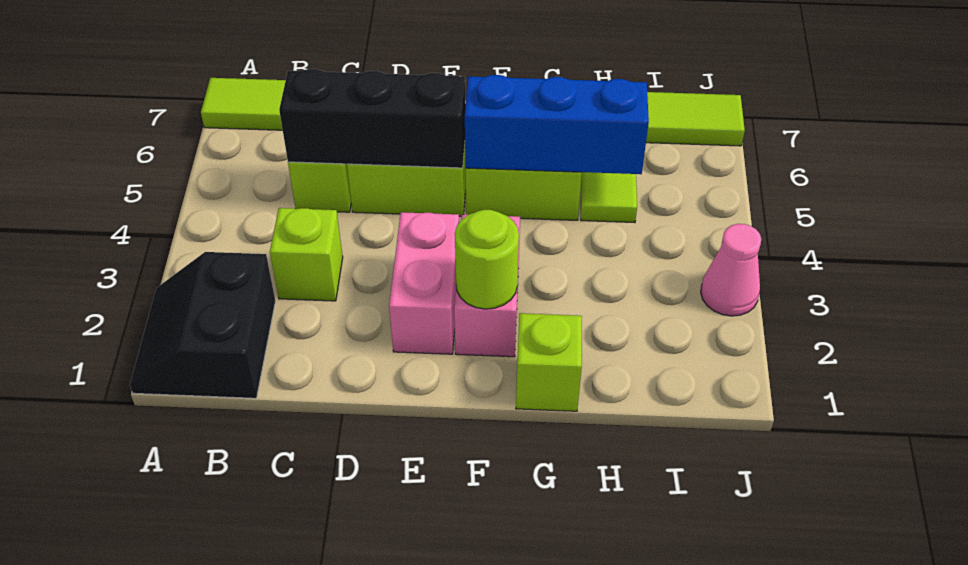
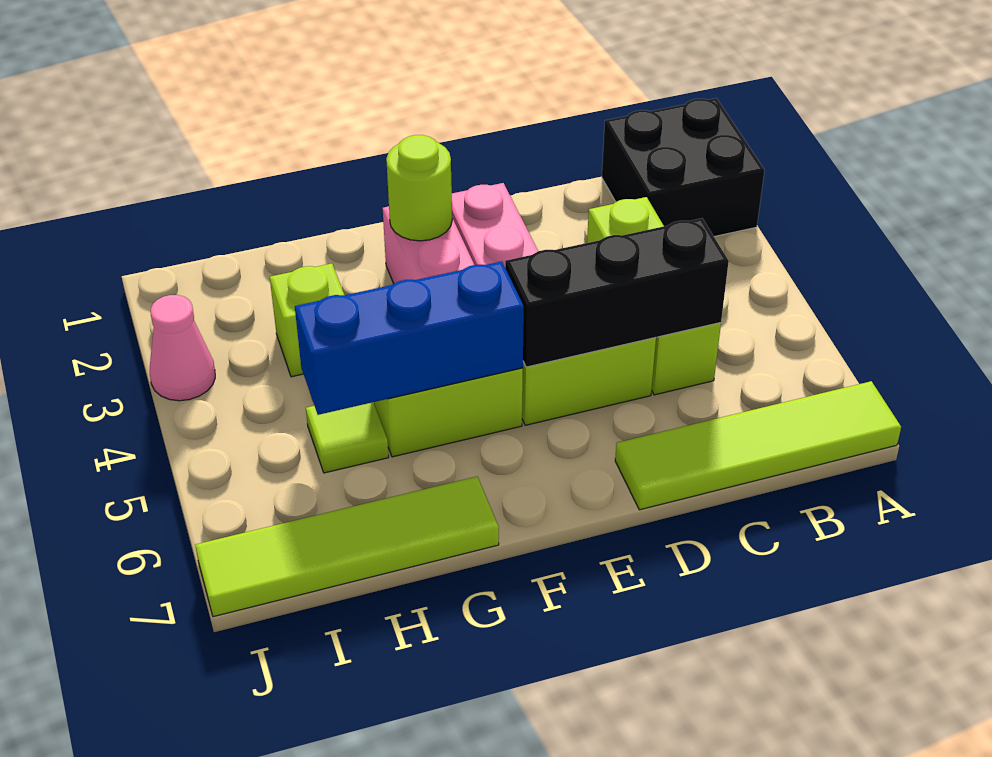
black slope A1:B2 level 1 top B -> black brick A1:B2 level 1
lime brick G1 level 1 -> lime brick H3 level 1

